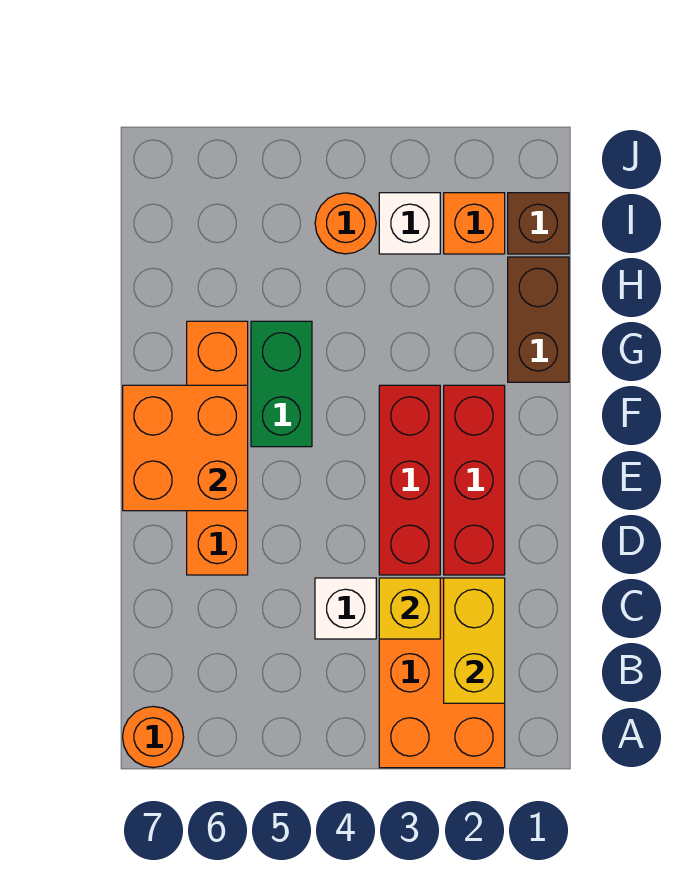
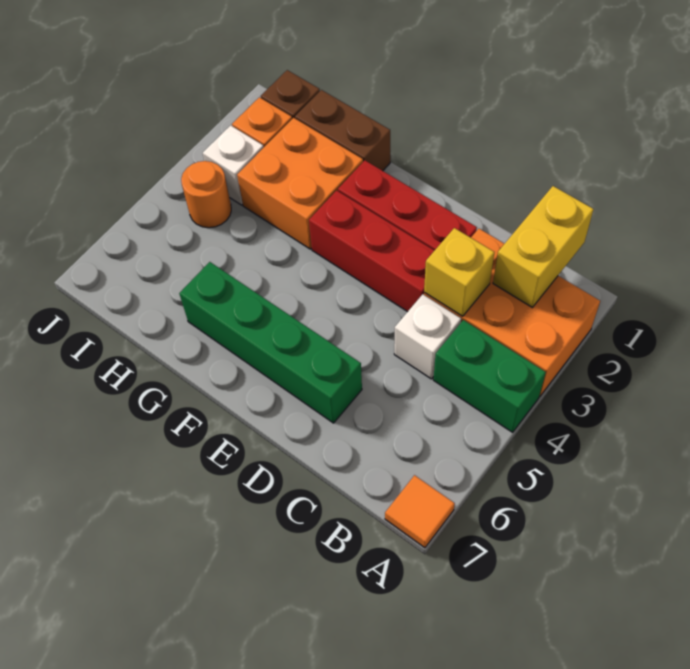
orange round brick A7 level 1 -> orange tile A7 level 1
yellow brick B2:C2 level 2 -> yellow brick B1:B2 level 2
orange brick D6:G6 level 1 -> green brick D6:G6 level 1
orange brick E6:F7 level 2 -> orange brick G2:H3 level 1
green brick F5:G5 level 1 -> green brick A4:B4 level 1

